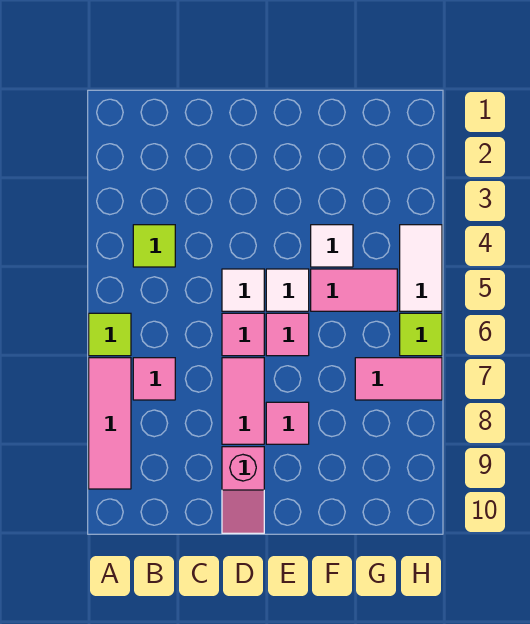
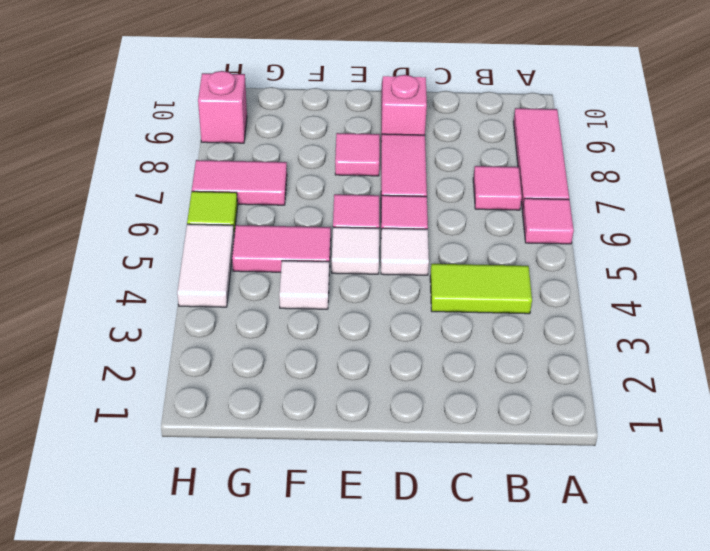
lime tile A6 level 1 -> pink tile A6 level 1
lime tile B4 level 1 -> lime tile B4:C4 level 1
none -> pink brick H9 level 1

